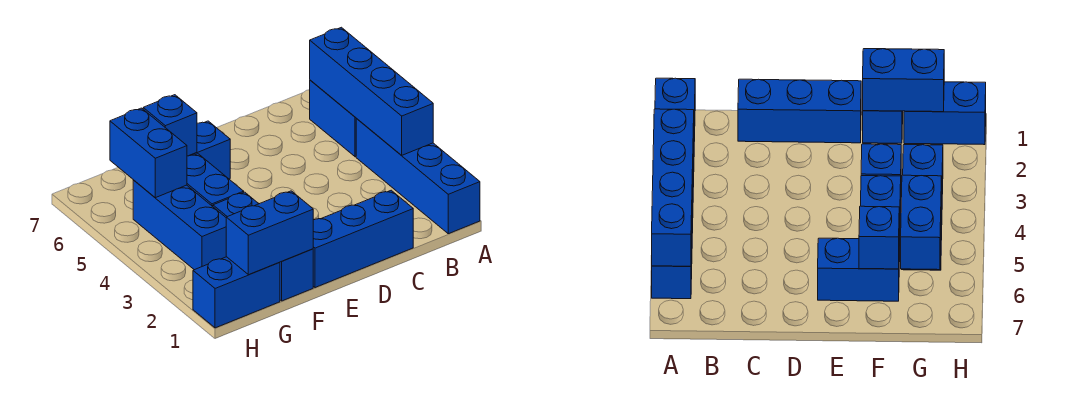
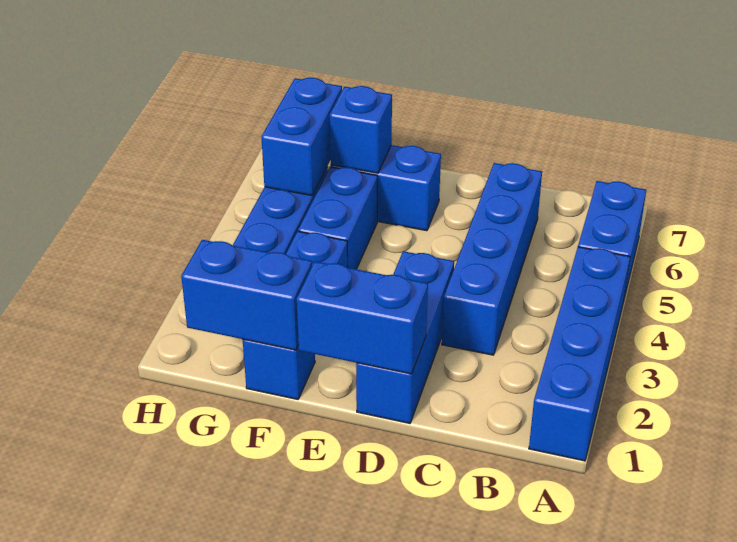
blue brick A3:A6 level 2 -> blue brick C3:C6 level 1
blue brick C1:E1 level 1 -> blue brick D1:D3 level 1
blue brick G1:H1 level 1 -> blue brick D1:E1 level 2

